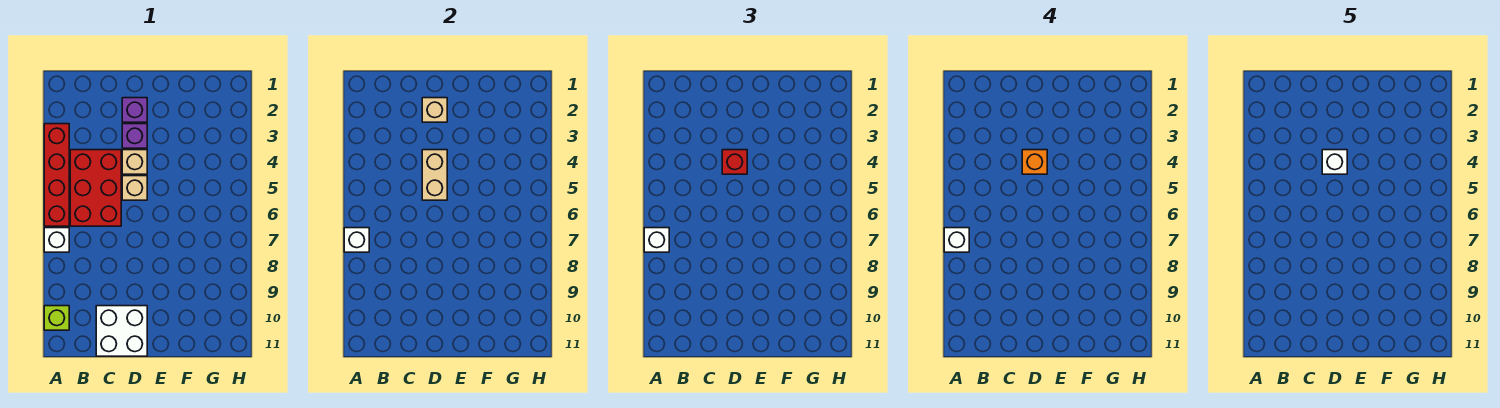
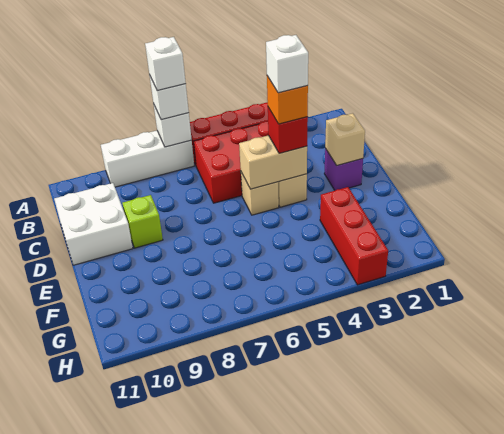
white brick A7 level 1 -> white brick A7:A9 level 1
lime brick A10 level 1 -> lime brick D9 level 1
purple brick D3 level 1 -> none
none -> red brick F3:H3 level 1

